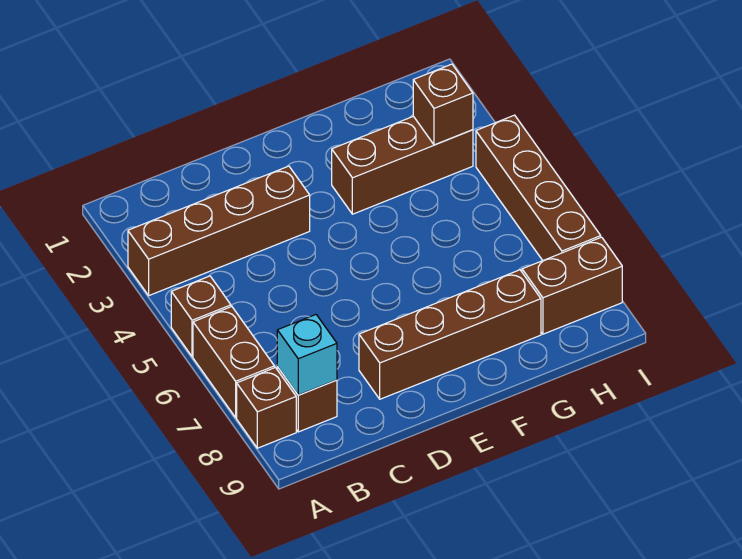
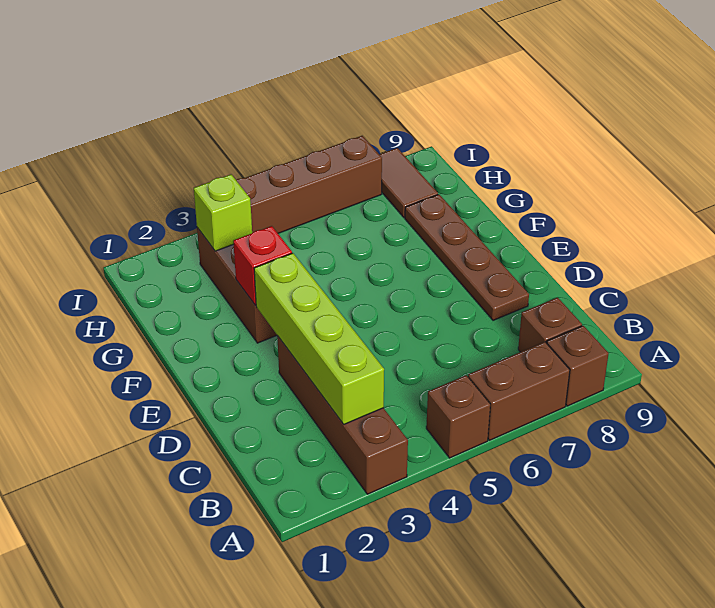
none -> lime brick B3:E3 level 2
cyan brick B8 level 2 -> none
brown brick D8:G8 level 1 -> brown plate D8:G8 level 1
none -> red brick F3 level 2
brown brick H3 level 2 -> lime brick H3 level 2
brown brick H8:I8 level 1 -> brown tile H8:I8 level 1

